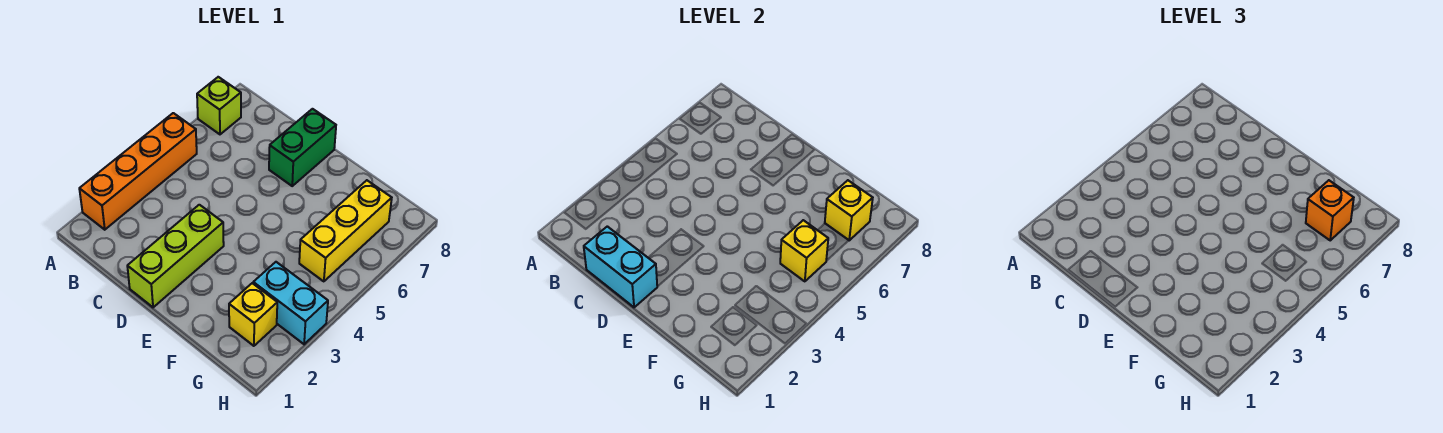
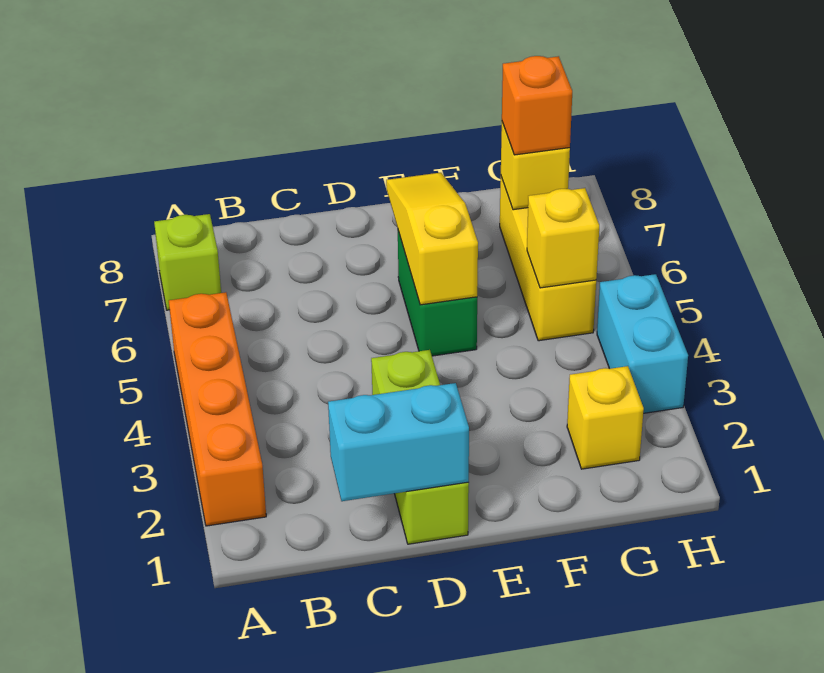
green brick D7:D8 level 1 -> green brick E5:E6 level 1
none -> yellow slope E5:E7 level 2 top 5
cyan brick G3:H3 level 1 -> cyan brick H3:H4 level 1

